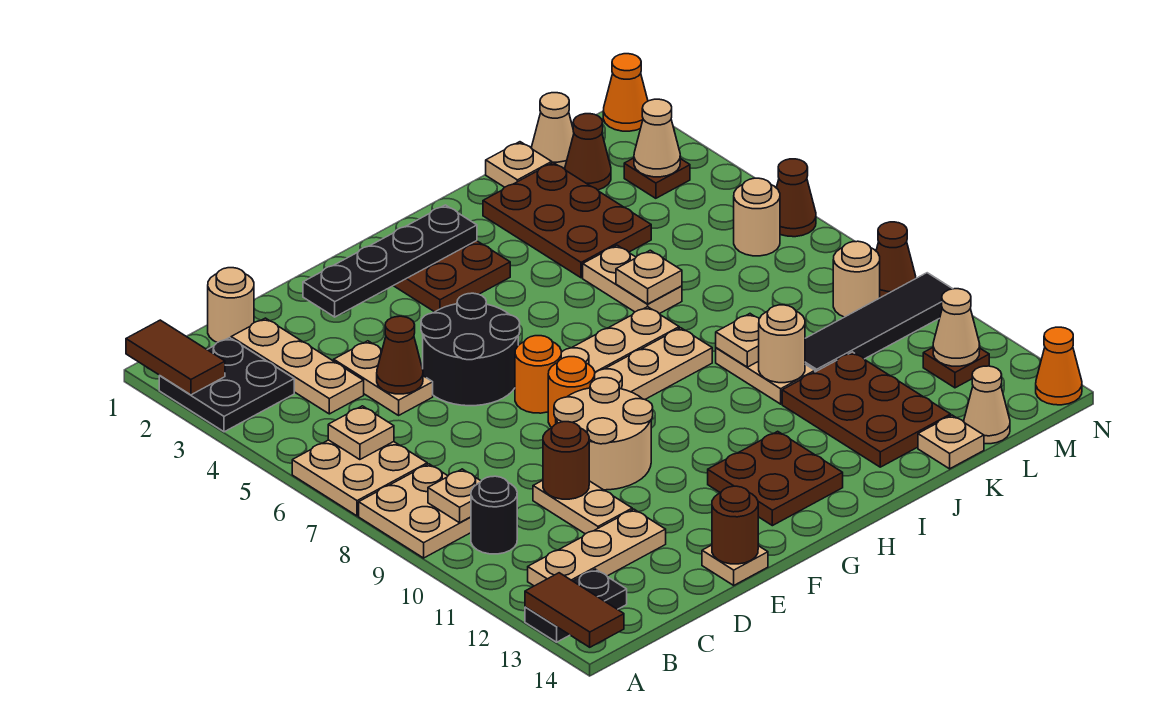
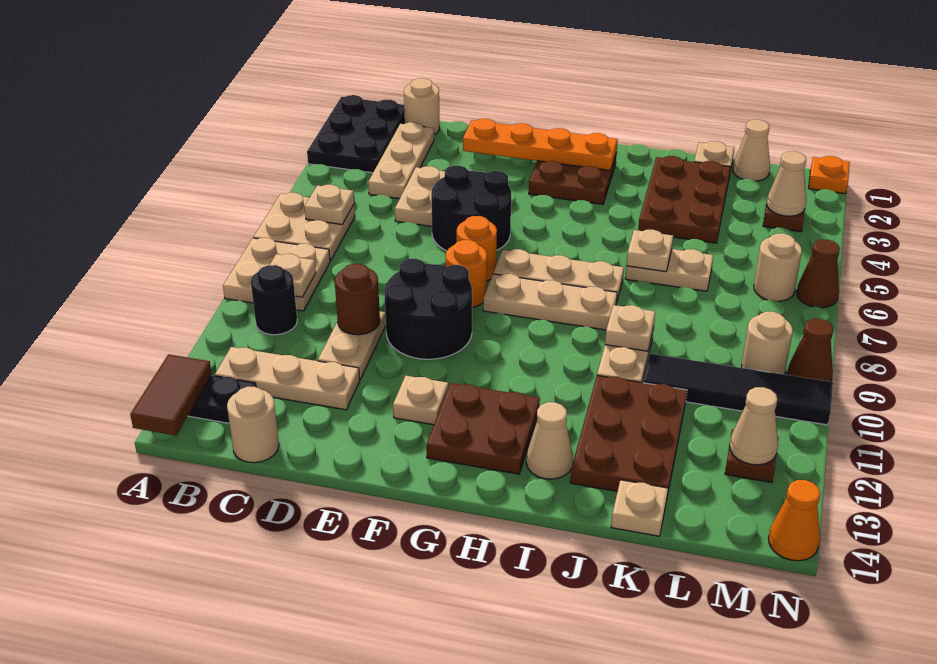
brown tile A1:A2 level 2 -> none
black plate A2:B3 level 1 -> black plate A1:B3 level 1
brown cone D5 level 2 -> none
black plate E2:H2 level 2 -> orange plate E2:H2 level 2
tan round brick E9:F10 level 1 -> black round brick E9:F10 level 1
tan plate E14 level 1 -> tan plate F12 level 1
brown round brick E14 level 2 -> none
tan plate J5:J6 level 1 -> tan plate J6:K6 level 1
tan round brick J10 level 2 -> tan round brick C14 level 1
brown cone L2 level 1 -> none
tan cone L14 level 1 -> tan cone I13 level 1
orange cone N1 level 1 -> orange plate N1 level 1

